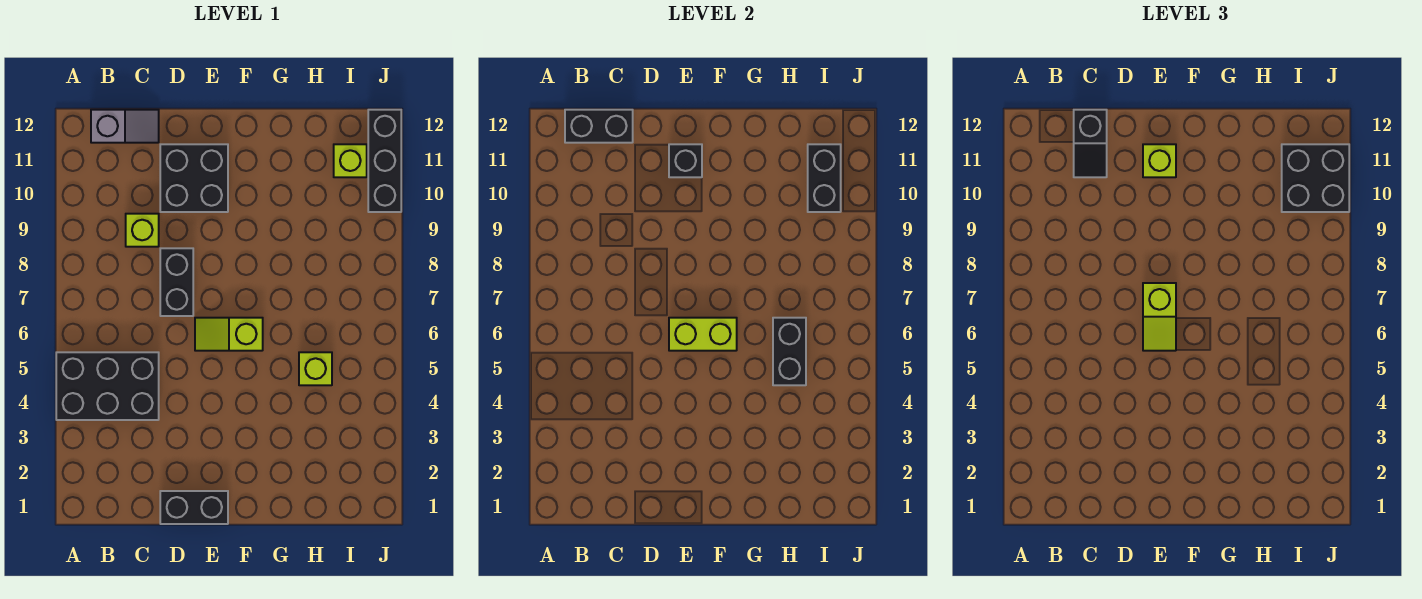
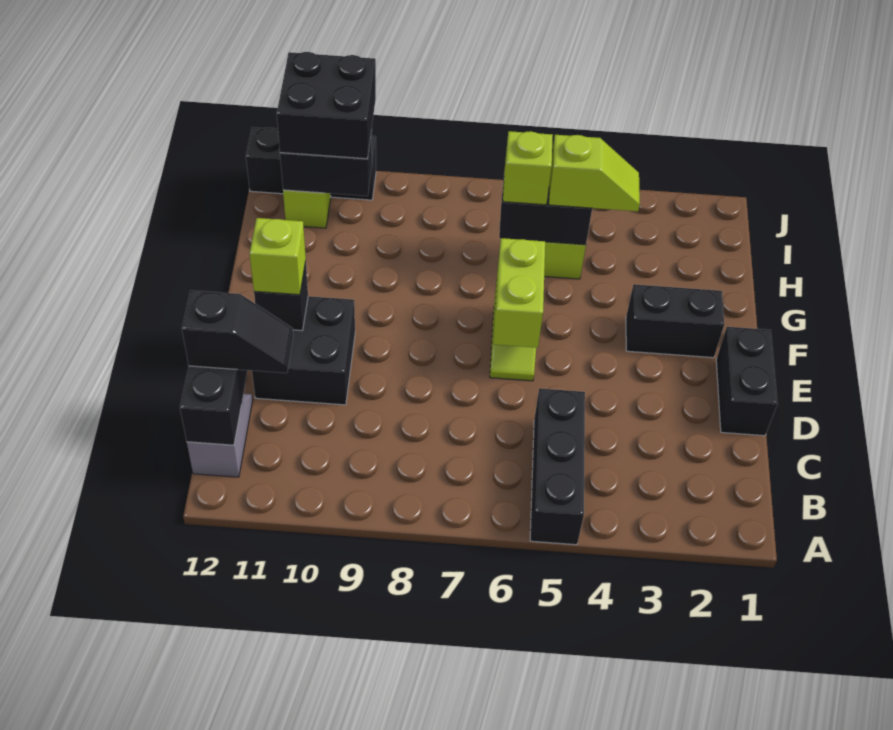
black brick A4:C5 level 1 -> black brick A5:C5 level 1
lime brick C9 level 1 -> lime brick H6 level 3
black brick D7:D8 level 1 -> black brick F2:F3 level 1
lime slope E6:E7 level 3 top 7 -> lime slope H4:H5 level 3 top 5

